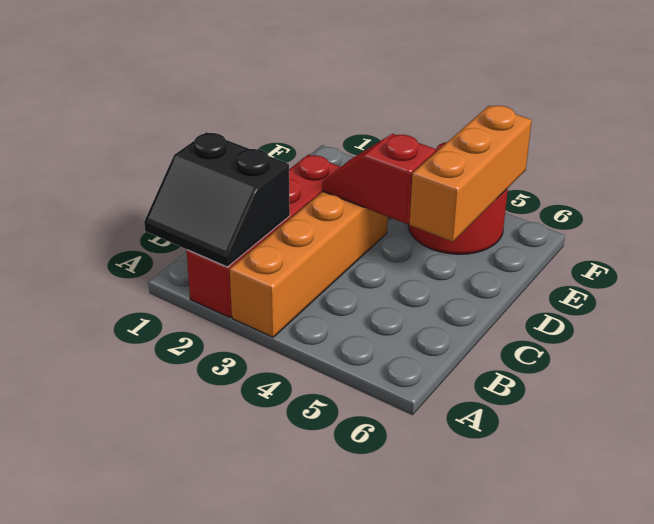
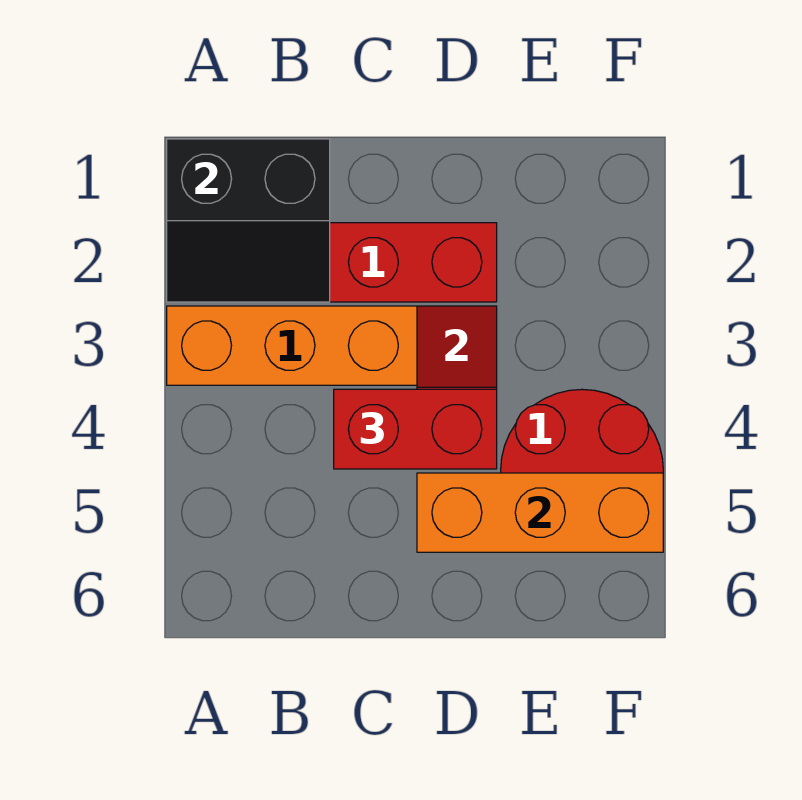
black slope A1:B2 level 2 top B -> black slope A1:B2 level 2 top 1
none -> red brick C4:D4 level 3

